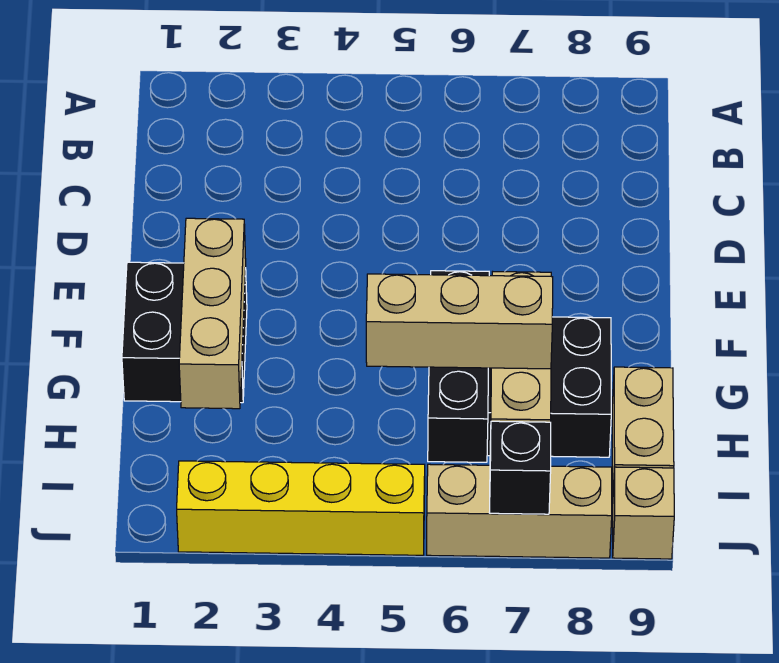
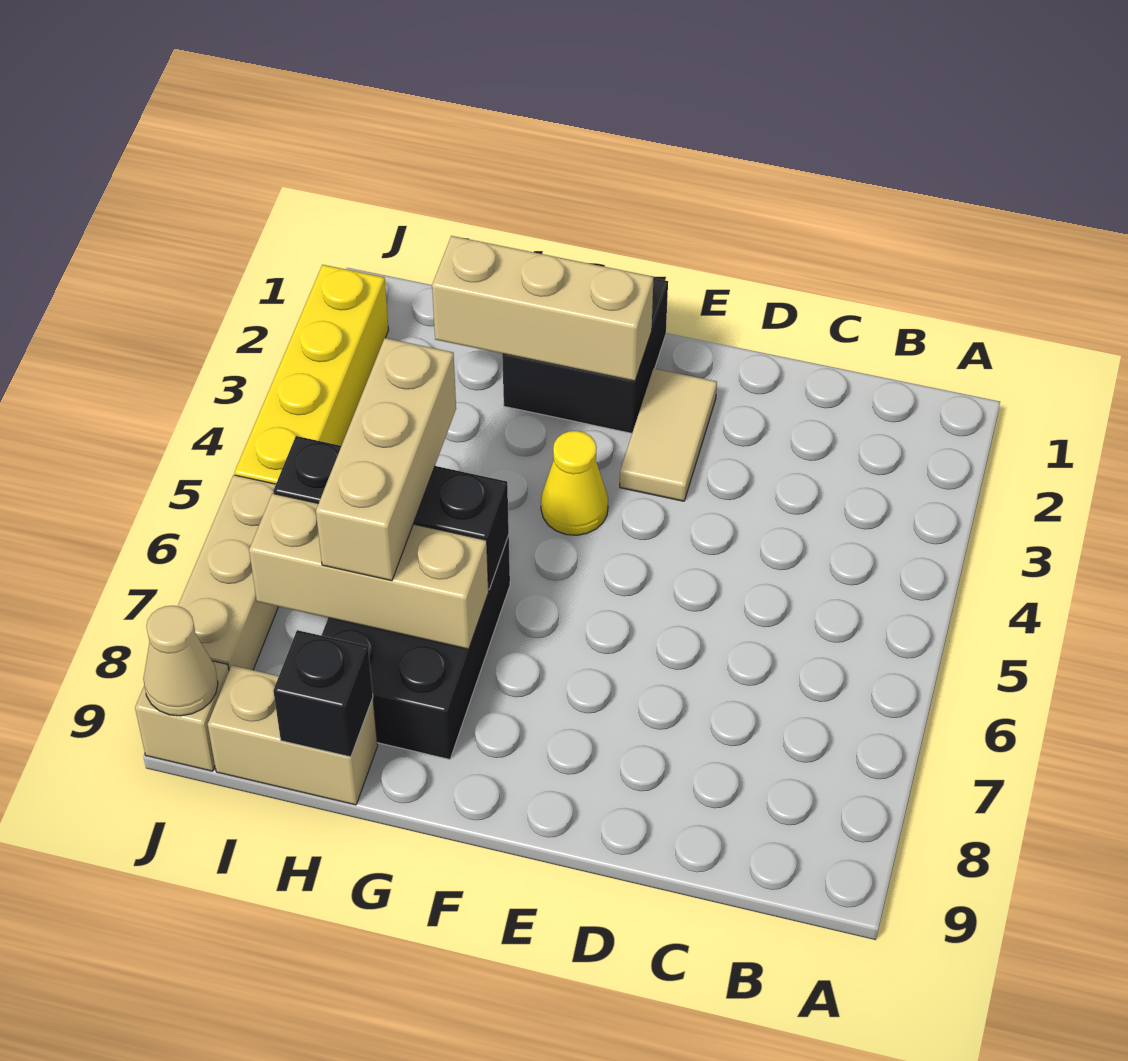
none -> tan tile E2:E3 level 1
none -> yellow cone F4 level 1
black brick J7 level 2 -> black brick H9 level 2
none -> tan cone J9 level 2

